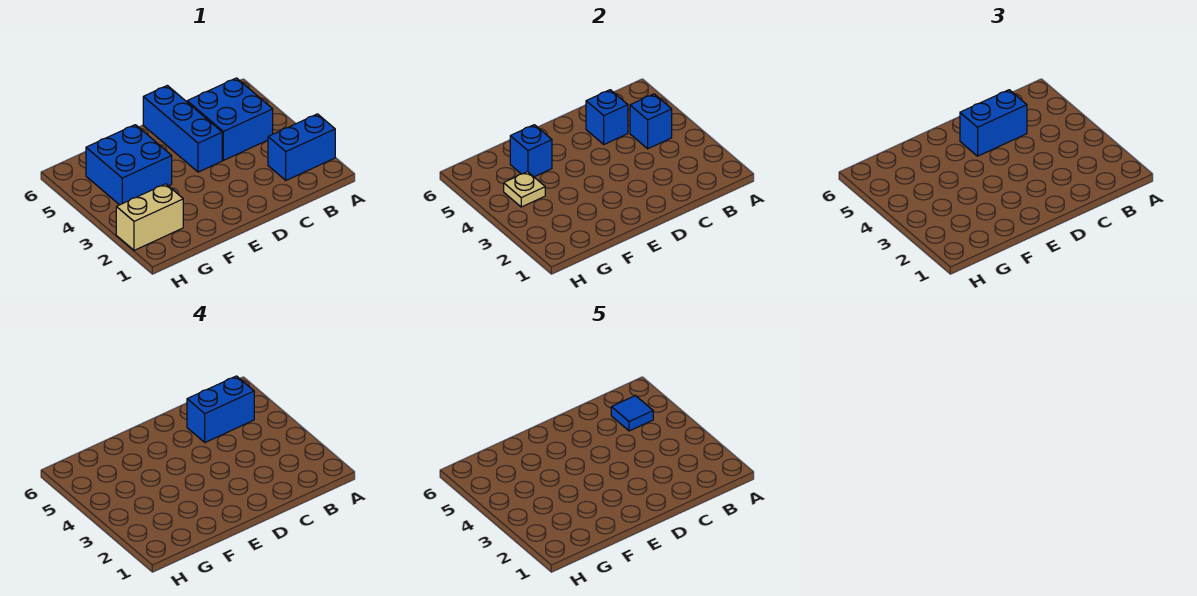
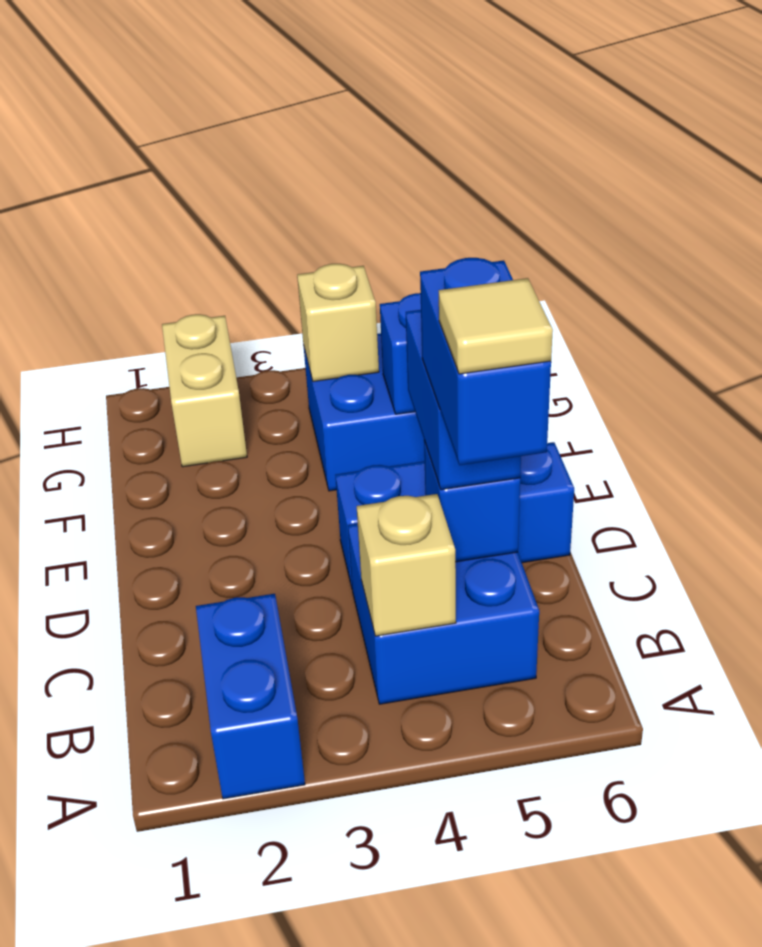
blue brick B4 level 2 -> tan brick B4 level 2
blue tile B5 level 5 -> tan tile B5 level 5
tan plate G4 level 2 -> tan brick G4 level 2

